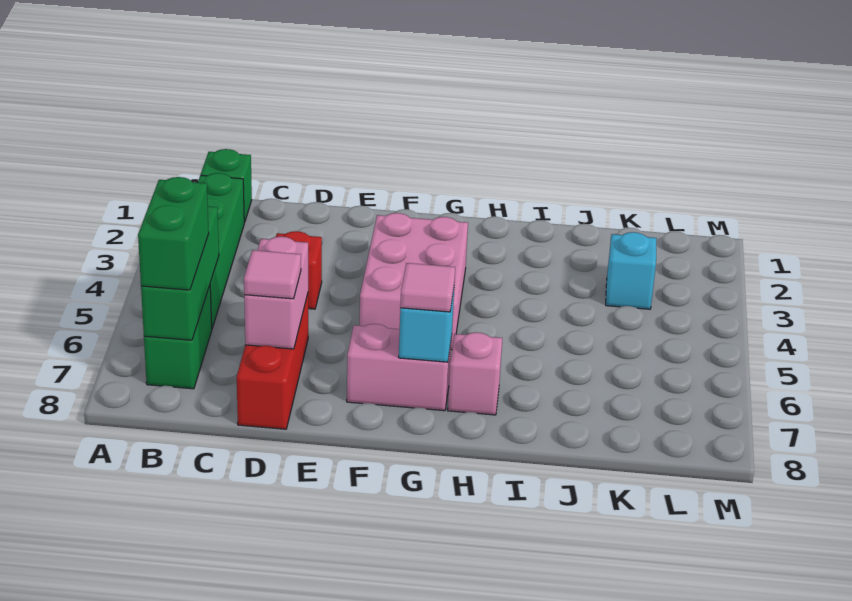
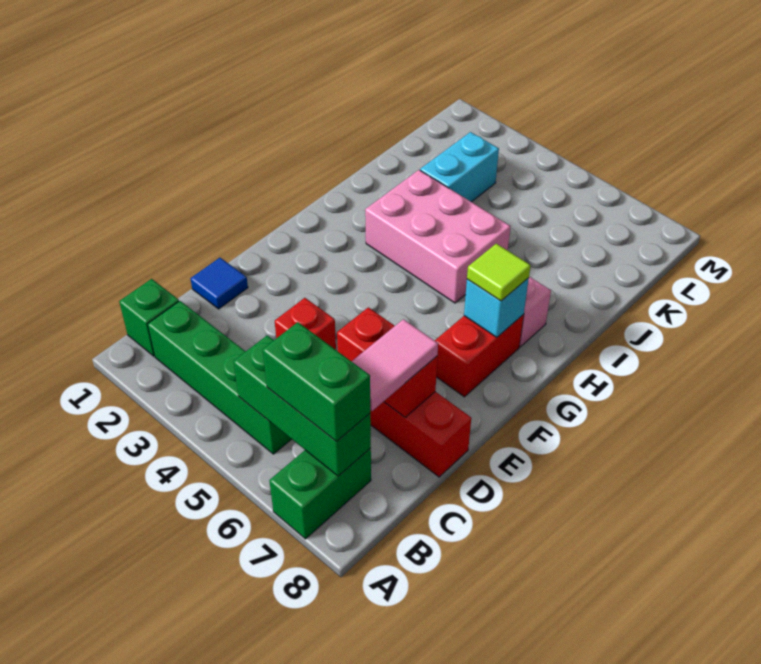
green brick B6:B7 level 1 -> green brick A7:B7 level 1
none -> blue tile D1 level 1
pink brick D6:D7 level 2 -> red brick D6:D7 level 2
pink tile D7 level 3 -> pink tile C7:D7 level 3
pink brick F3:G5 level 1 -> pink brick H3:I5 level 1
pink brick F7:G7 level 1 -> red brick F7:G7 level 1
pink tile G7 level 3 -> lime tile G7 level 3
cyan brick K3 level 1 -> cyan brick J3:K3 level 1

